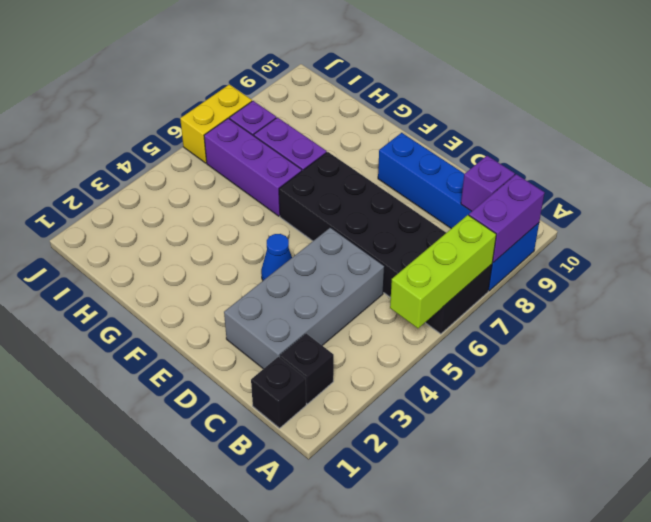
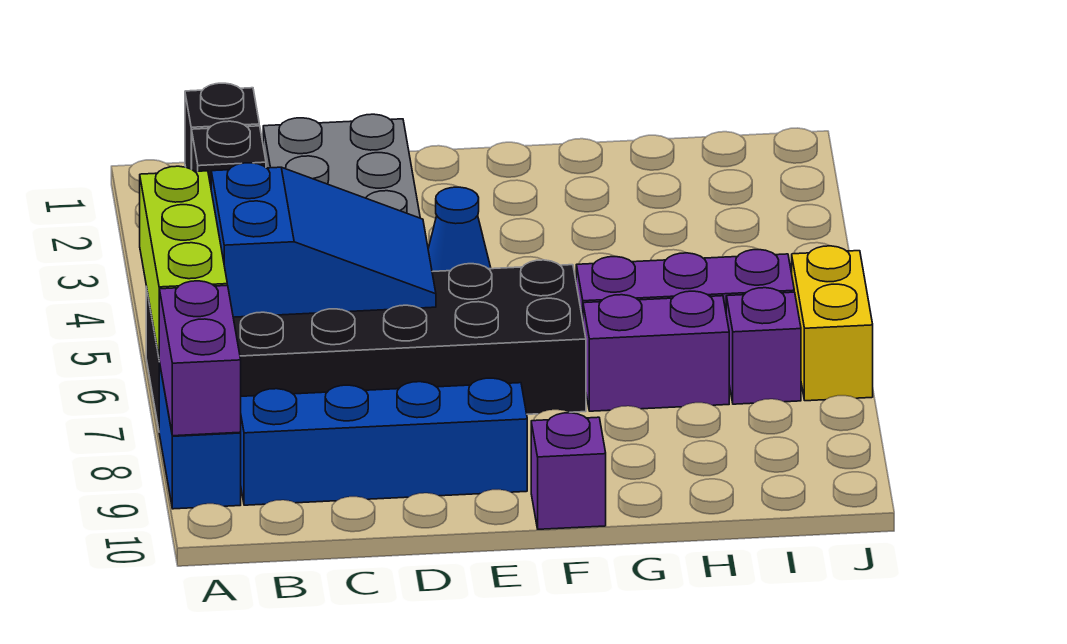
none -> blue slope B5:D6 level 2 top B
purple brick B9 level 2 -> purple brick F10 level 1

